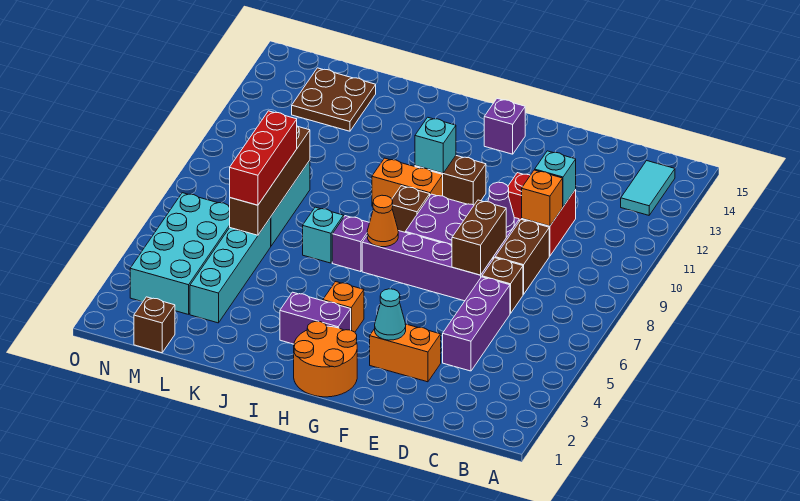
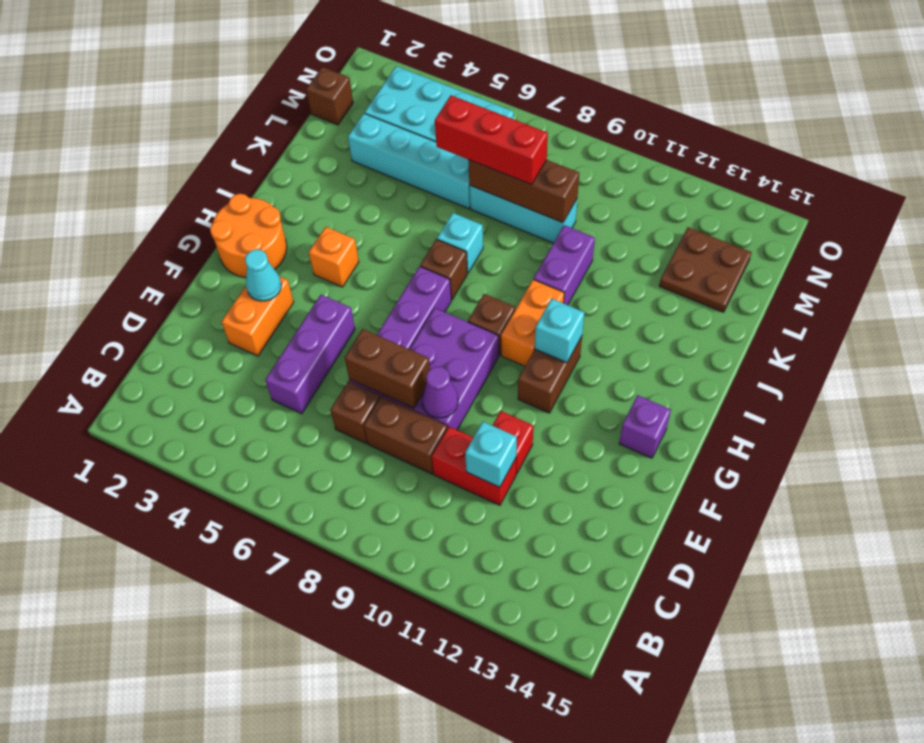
cyan tile B13:B14 level 1 -> none
purple brick D4:D6 level 1 -> purple brick D5:F5 level 1
orange brick D10 level 2 -> none
purple brick H3:I3 level 1 -> purple brick J10:K10 level 1
orange cone H7 level 2 -> none
purple brick I7 level 1 -> brown brick I7 level 1
brown brick L6:L9 level 2 -> brown brick L7:L9 level 2

